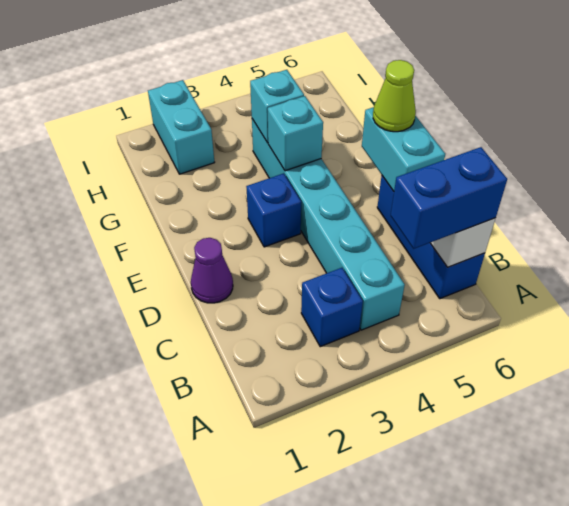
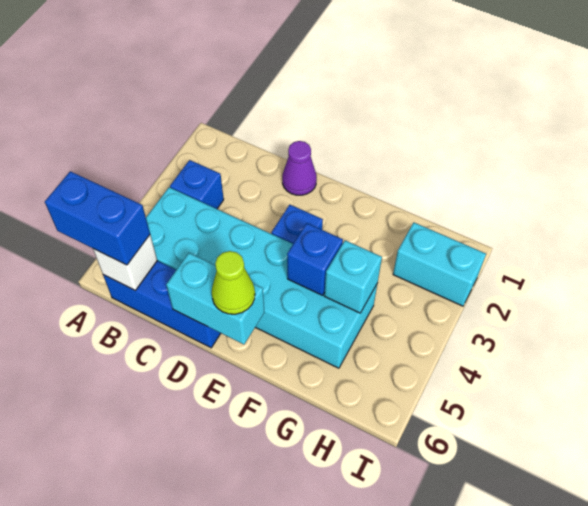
cyan brick B4:G4 level 1 -> cyan brick B4:G5 level 1
blue brick B5:B6 level 3 -> blue brick A6:B6 level 3
cyan brick F4 level 2 -> blue brick F4 level 2

